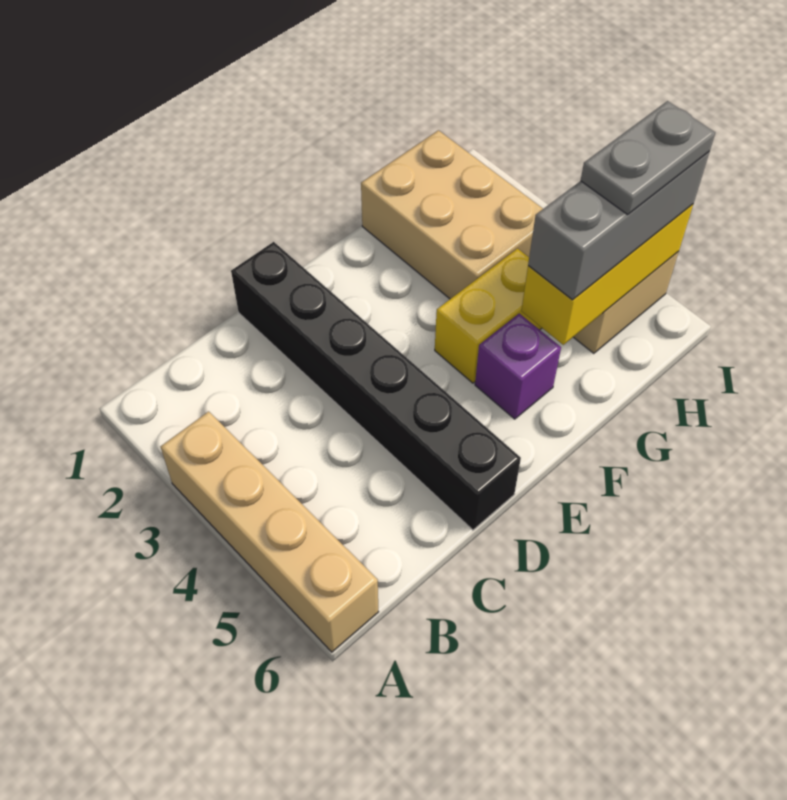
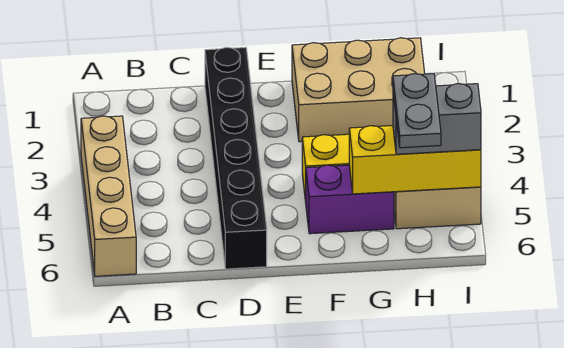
purple brick F5 level 1 -> purple brick F5:G5 level 1
tan brick G1:H3 level 1 -> tan brick F1:H2 level 1
grey brick G5:I5 level 3 -> grey brick H5:I5 level 3
grey plate H5:I5 level 4 -> grey plate H5:H6 level 4

